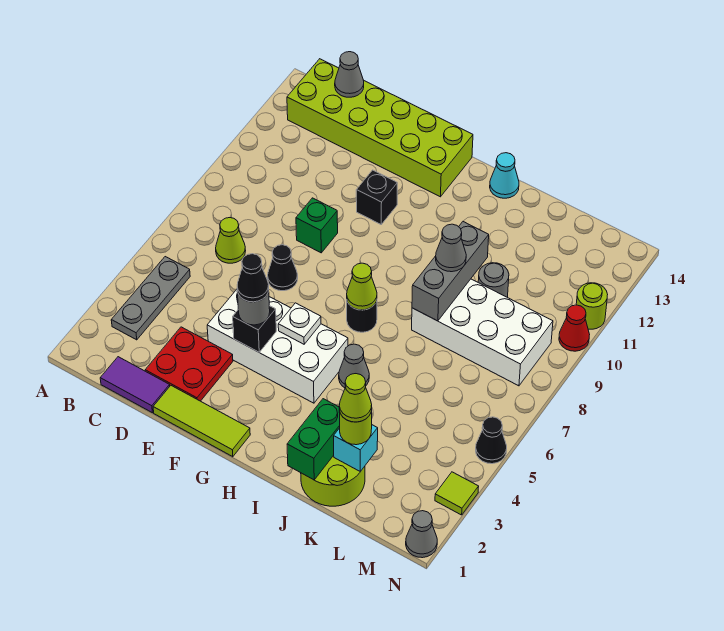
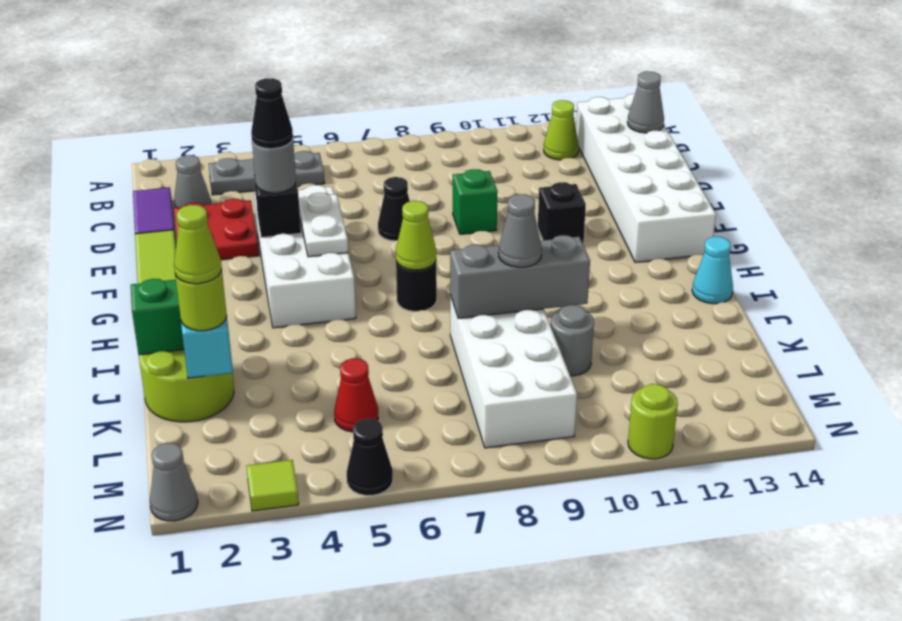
lime brick B13:G14 level 1 -> white brick B13:G14 level 1
lime cone C7 level 1 -> lime cone B12 level 1
white plate G5 level 2 -> white plate F5:G5 level 2
grey cone I5 level 1 -> grey cone C2 level 1
red cone N10 level 1 -> red cone L5 level 1

